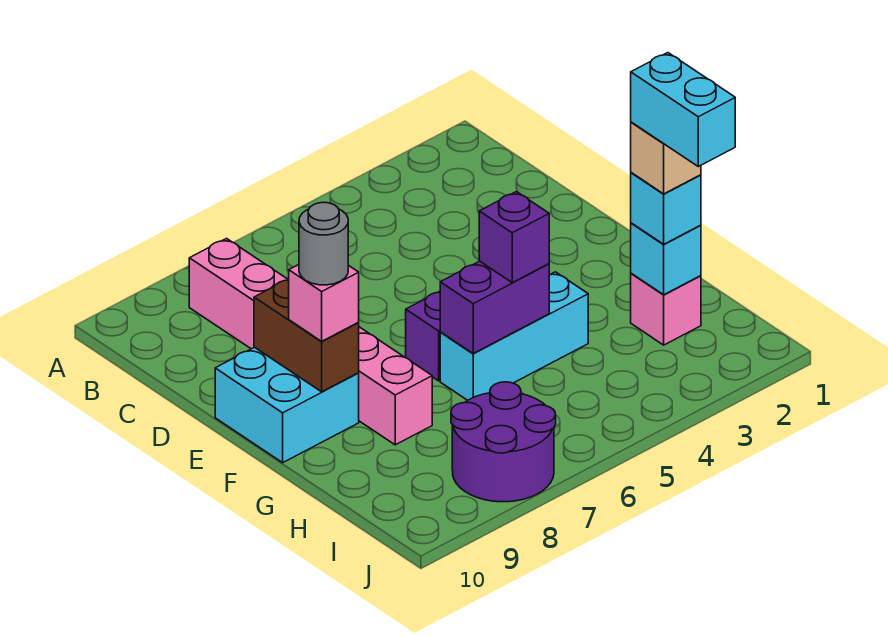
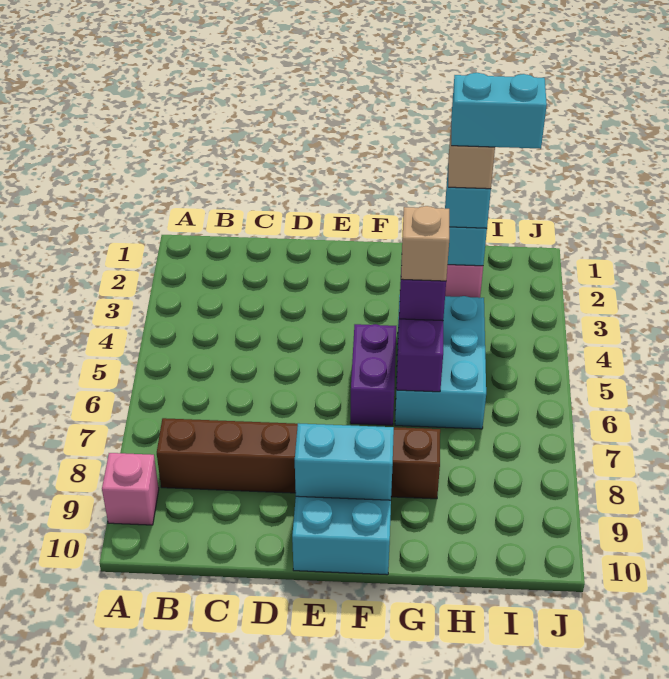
pink brick B8:G8 level 1 -> brown brick B8:G8 level 1
brown brick E9:F9 level 2 -> cyan brick E9:F9 level 2
pink brick F9 level 3 -> pink brick A9 level 1
grey round brick F9 level 4 -> none
cyan brick G4:G6 level 1 -> cyan brick G4:H6 level 1
none -> tan brick G5 level 4
purple round brick I7:J8 level 1 -> none

